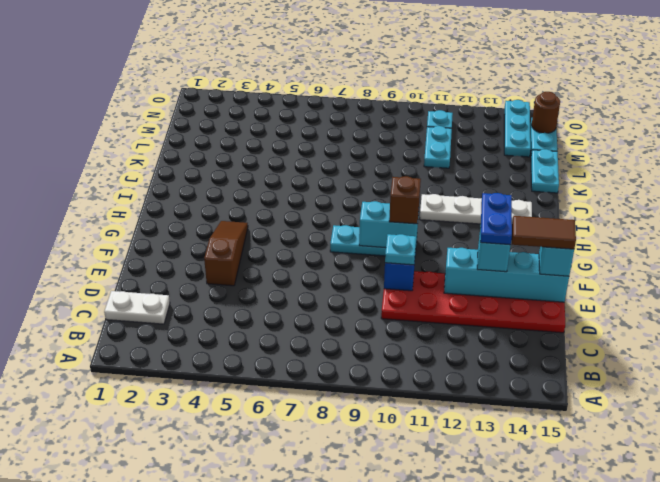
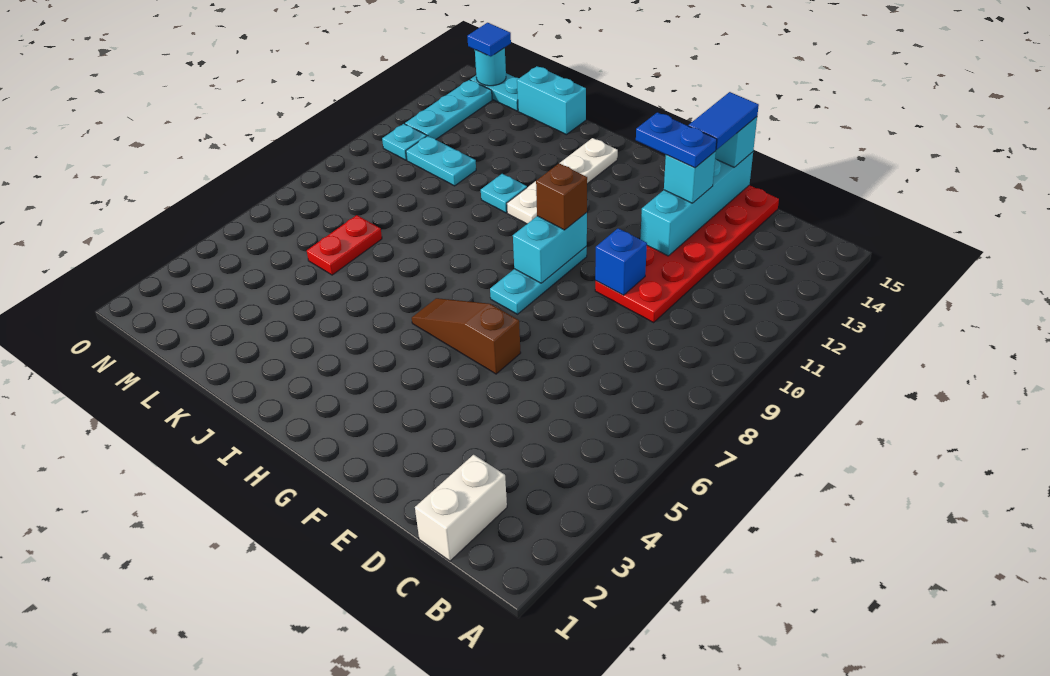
white plate C1:C2 level 1 -> white brick C1:C2 level 1
brown slope E4:G4 level 1 top E -> brown slope F6:H6 level 1 top F
cyan plate E10 level 3 -> cyan plate J11 level 1
brown tile E14:E15 level 4 -> blue tile E14:E15 level 4
cyan plate K15:L15 level 1 -> cyan brick K15:L15 level 1
none -> red plate L6:L7 level 1
cyan plate M14:O14 level 1 -> cyan plate N12:N14 level 1
brown round brick N15 level 2 -> cyan round brick N15 level 2
none -> blue tile N15 level 3

